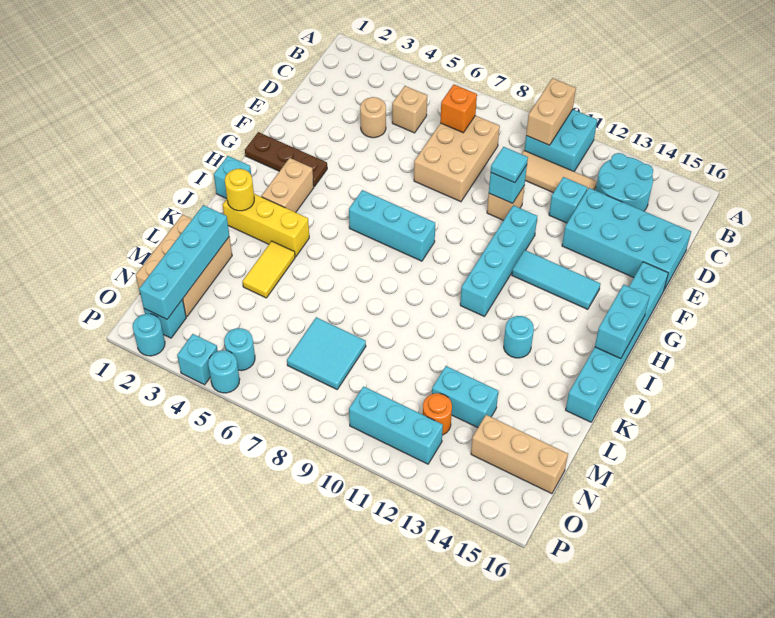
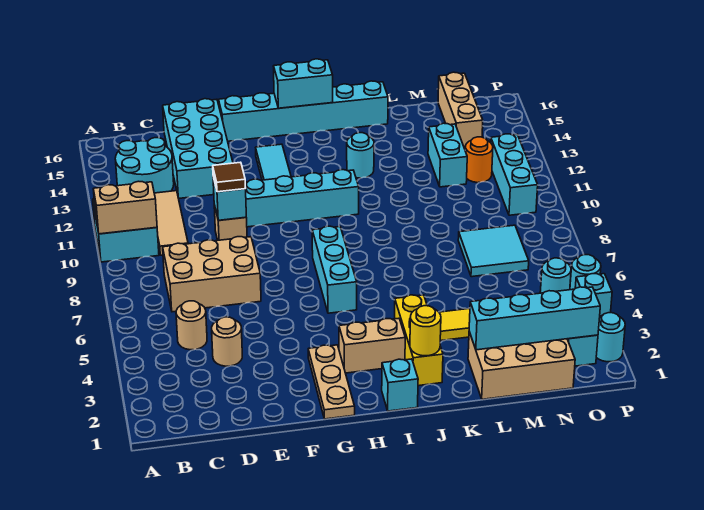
tan brick C5 level 1 -> tan round brick C5 level 1
orange brick C7 level 2 -> none
cyan brick D12 level 1 -> none
cyan tile E10 level 3 -> brown tile E10 level 3
brown plate G1:G3 level 1 -> tan plate G1:G3 level 1

